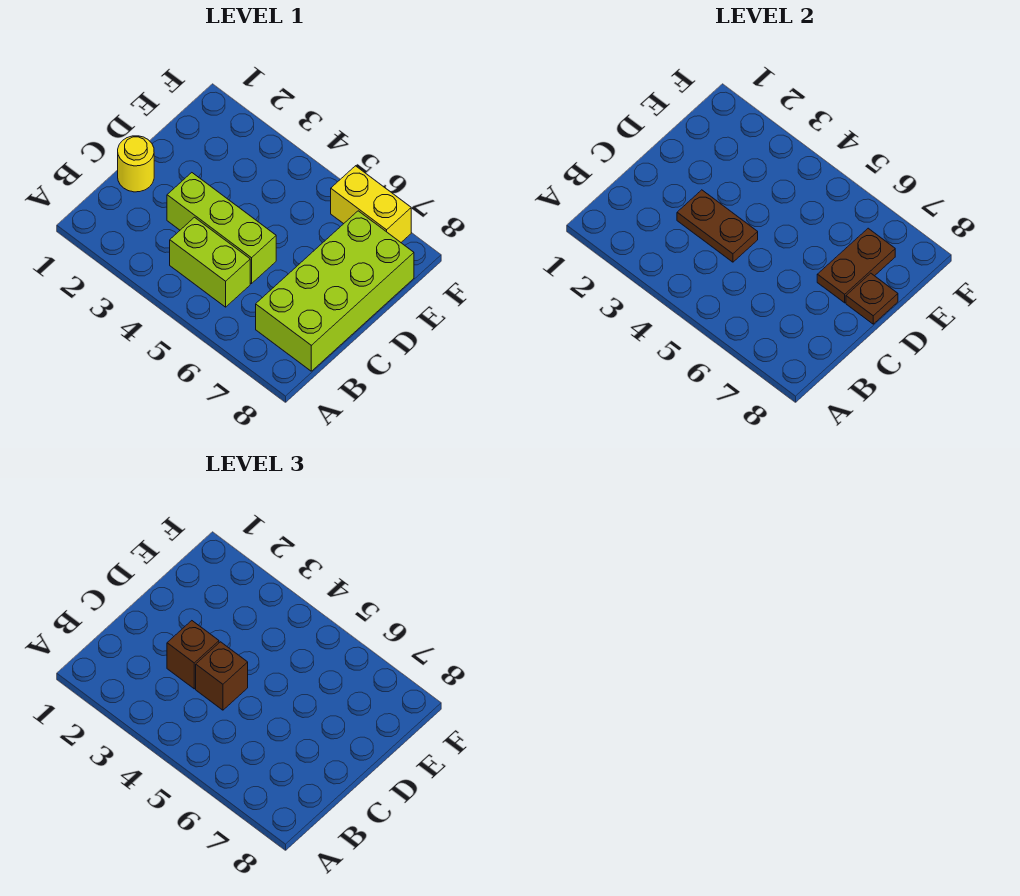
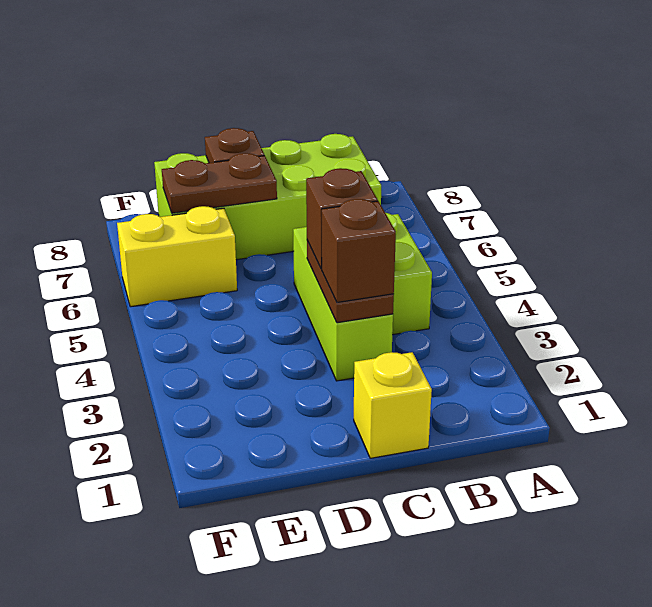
yellow round brick C1 level 1 -> yellow brick C1 level 1
yellow brick F6:F7 level 1 -> yellow brick E6:F6 level 1

